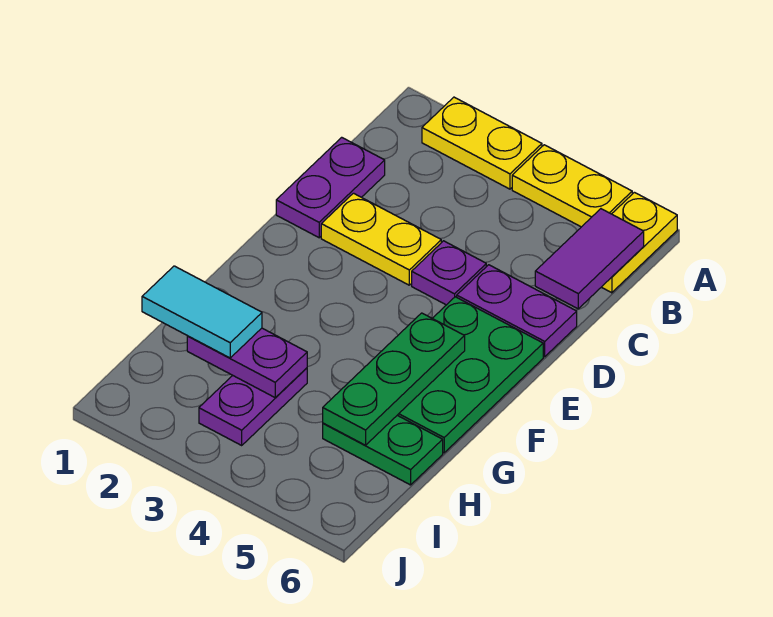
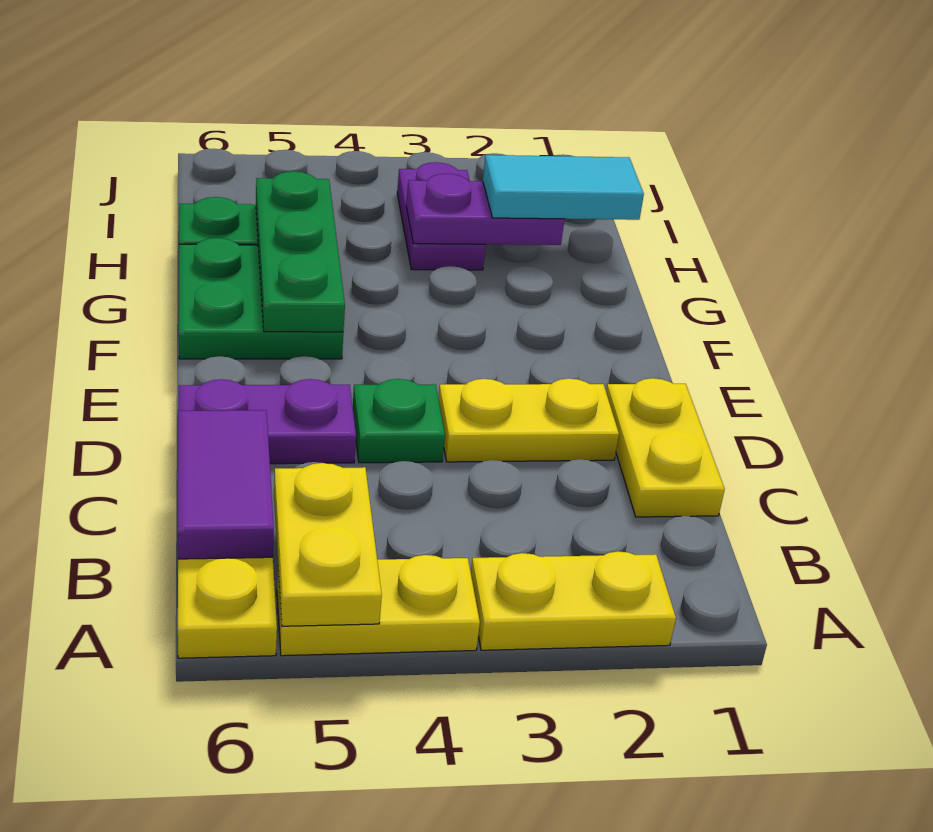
none -> yellow plate A5:B5 level 2
purple plate C1:D1 level 1 -> yellow plate C1:D1 level 1
purple plate D4 level 1 -> green plate D4 level 1
green plate E5:G6 level 1 -> green plate F5:G6 level 1

